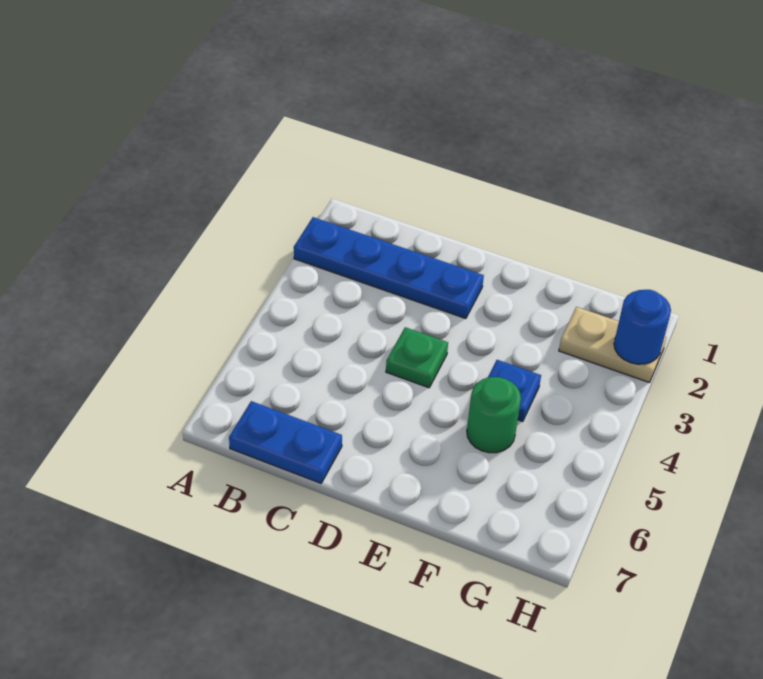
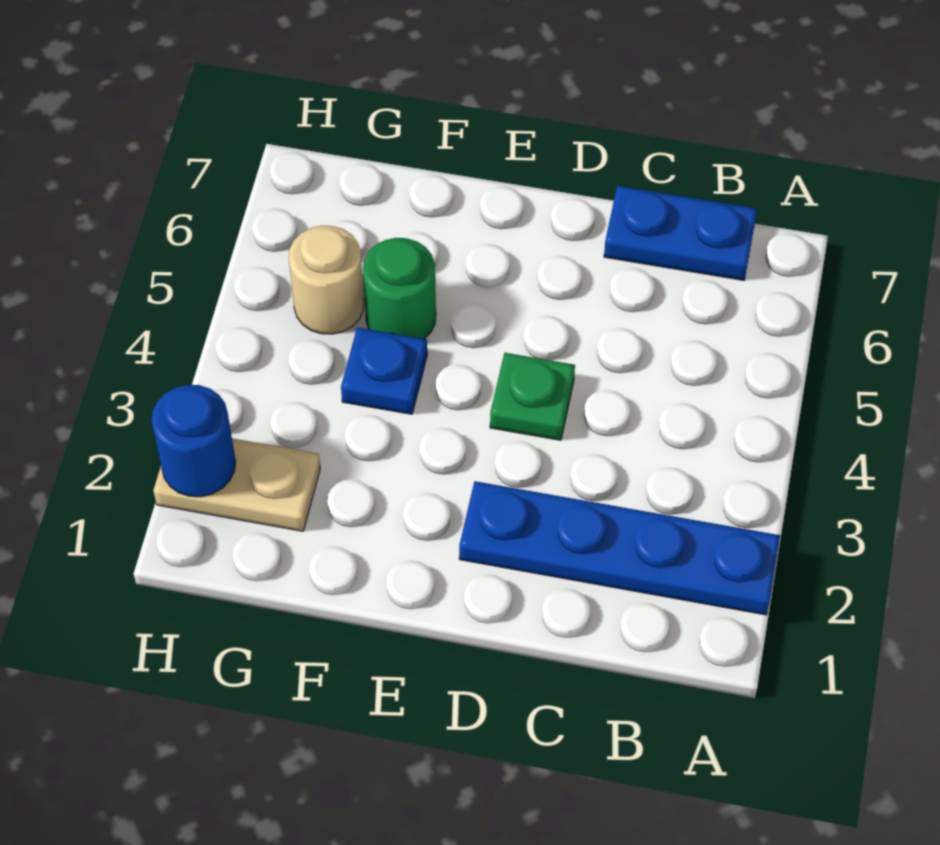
none -> tan round brick G5 level 1

